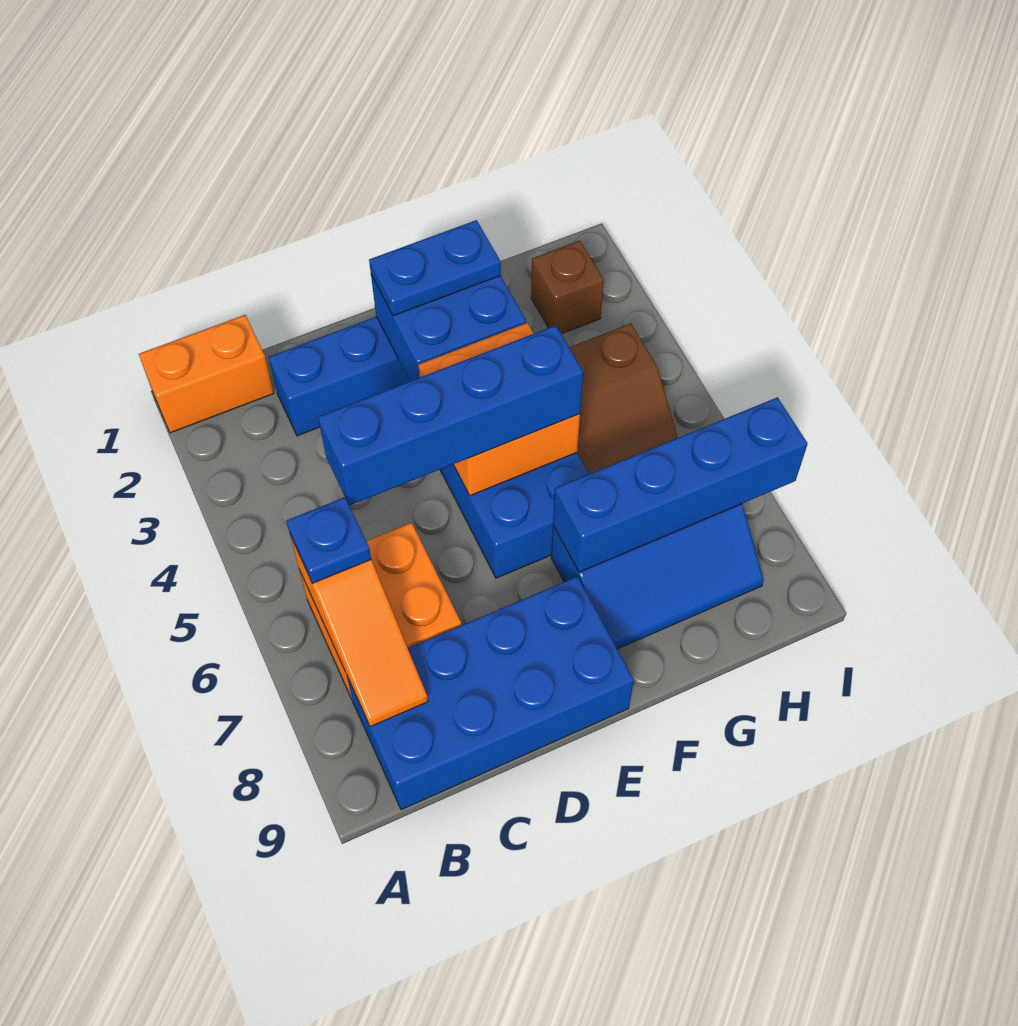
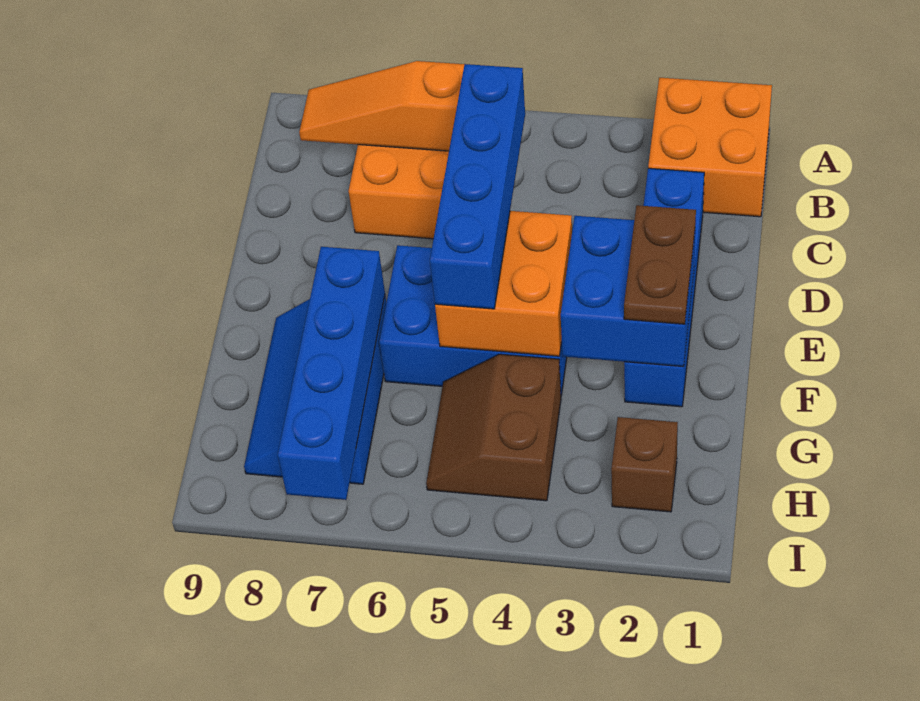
orange brick A1:B1 level 1 -> orange brick A1:B2 level 1
blue plate B6 level 3 -> none
blue brick B8:E9 level 1 -> none
blue plate E2:F2 level 3 -> brown plate E2:F2 level 3

